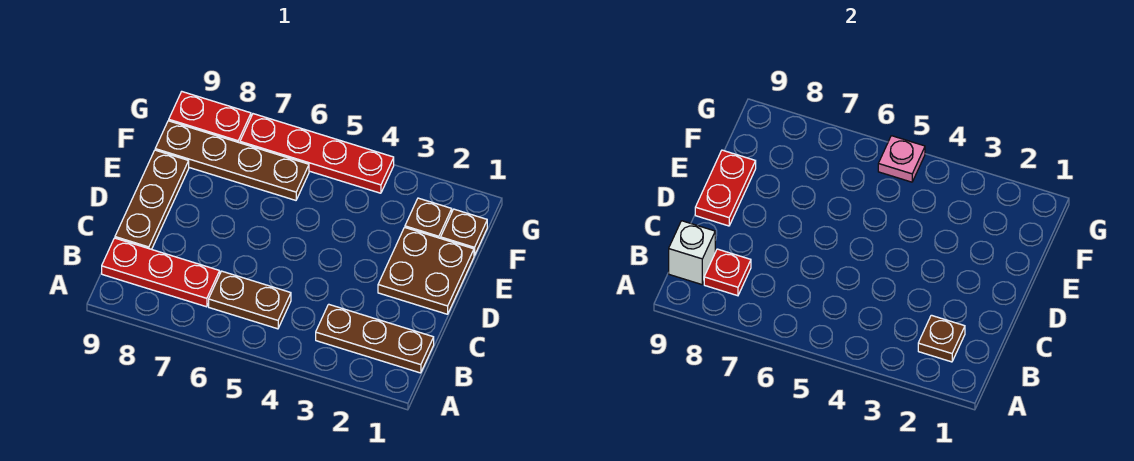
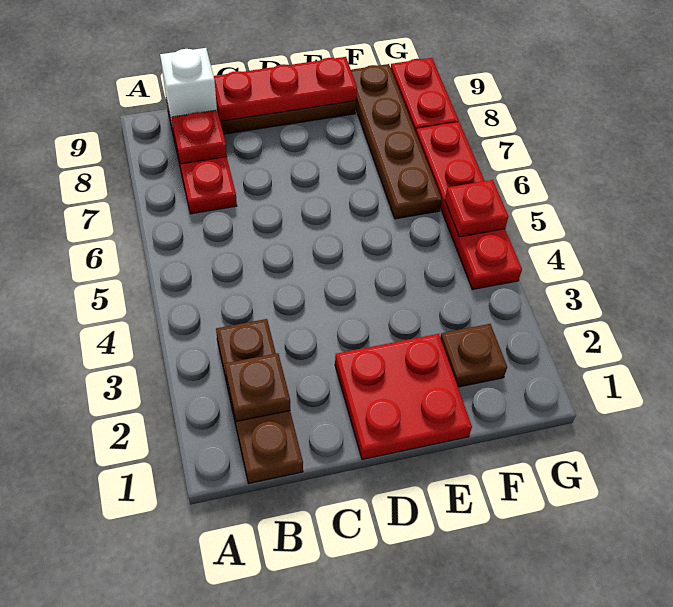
brown plate B5:B6 level 1 -> none
brown plate D1:E2 level 1 -> red plate D1:E2 level 1
red plate D9:E9 level 2 -> red plate C9:E9 level 2
brown plate F1 level 1 -> none
pink plate G5 level 2 -> red plate G5 level 2

